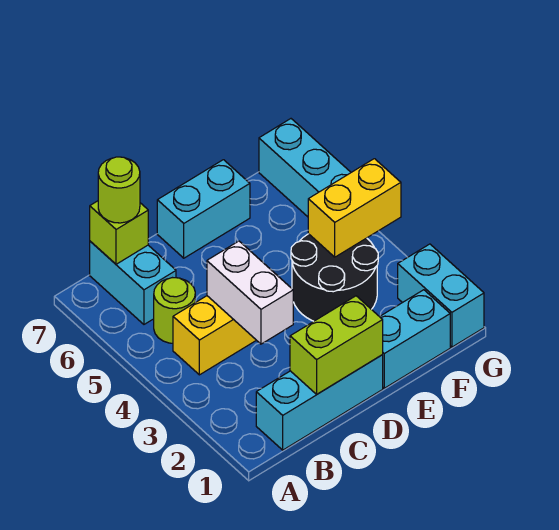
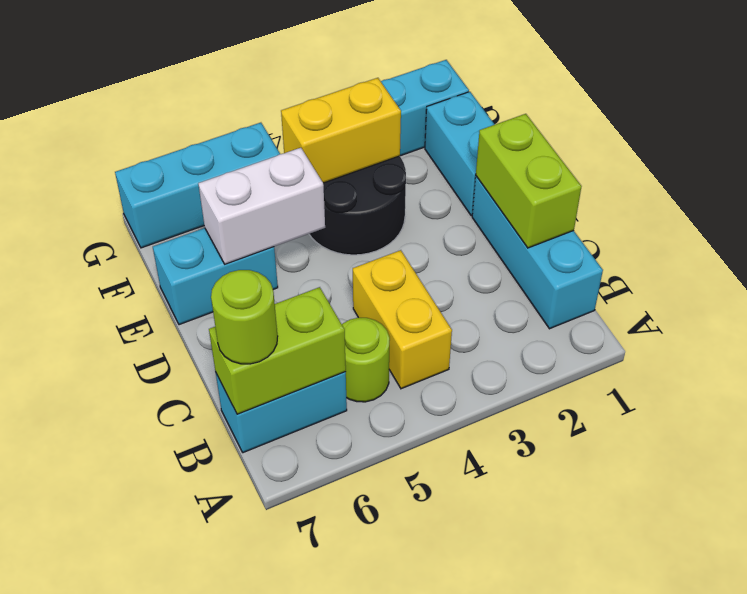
lime brick B7 level 2 -> lime brick B6:B7 level 2
white brick C3:C4 level 2 -> white brick E5:E6 level 2
cyan brick D7:E7 level 1 -> cyan brick E6:E7 level 1
yellow brick F4:G4 level 2 -> yellow brick F3:F4 level 2

